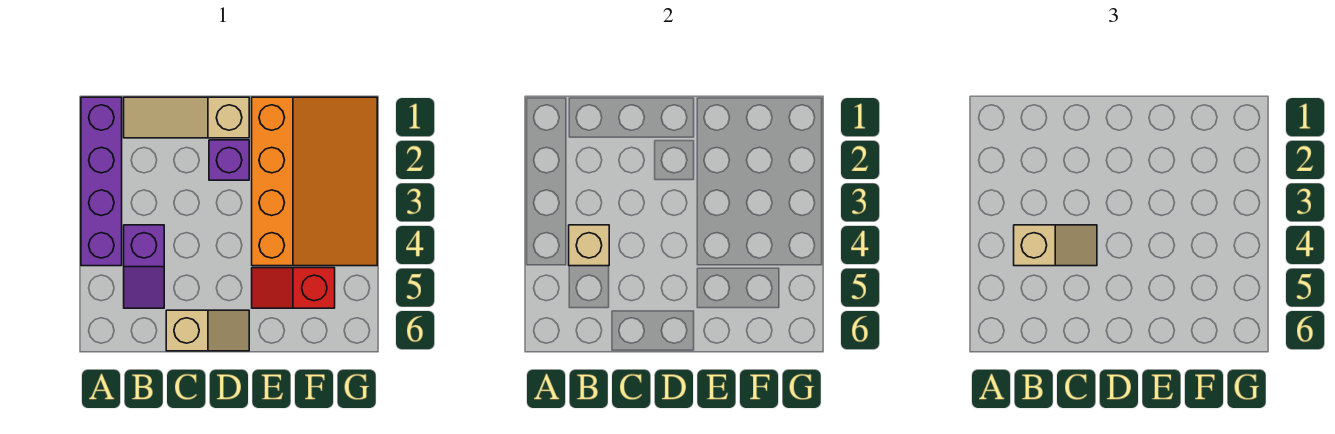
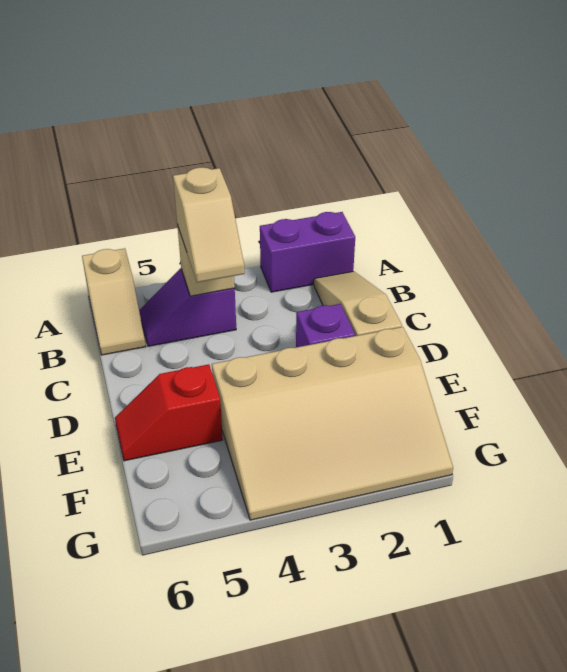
purple brick A1:A4 level 1 -> purple brick A1:A2 level 1
tan slope C6:D6 level 1 top C -> tan slope A6:B6 level 1 top A
orange slope E1:G4 level 1 top E -> tan slope E1:G4 level 1 top E
red slope E5:F5 level 1 top F -> red slope E5:E6 level 1 top 5

